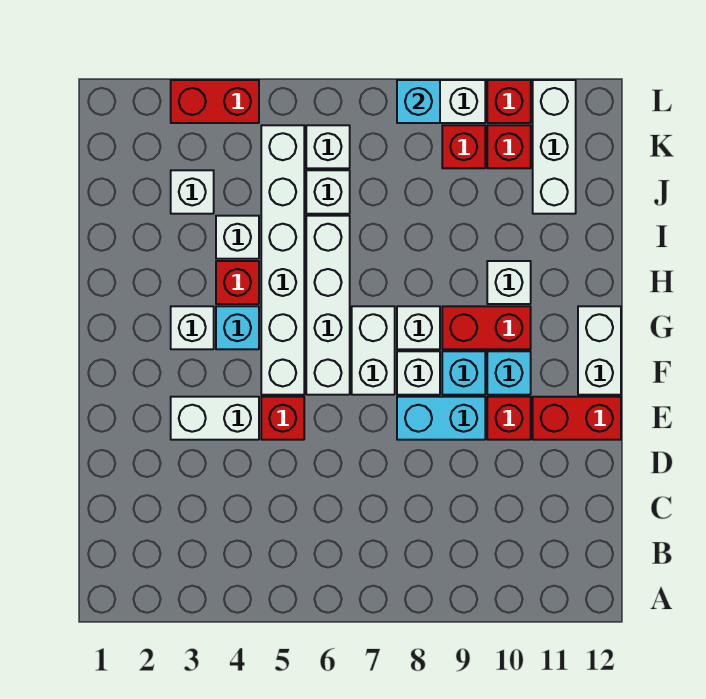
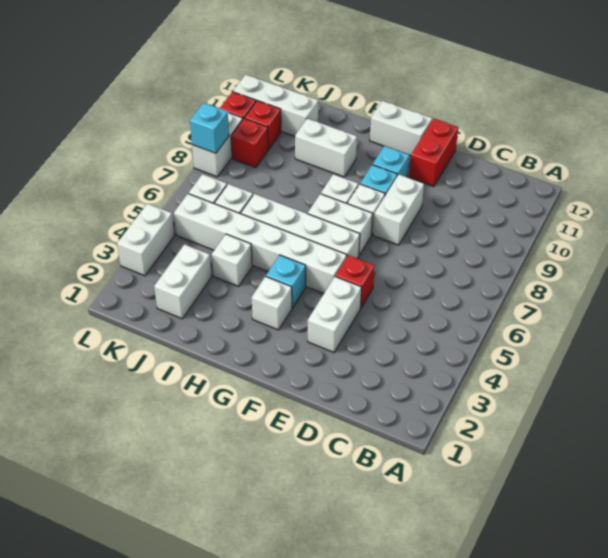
cyan brick E8:E9 level 1 -> white brick E8:E9 level 1
red brick E10 level 1 -> none
red brick G9:G10 level 1 -> none
red brick H4 level 1 -> none
white brick H10 level 1 -> white brick H10:I10 level 1
white brick J3 level 1 -> white brick J2:J3 level 1
red brick L3:L4 level 1 -> white brick L3:L4 level 1

